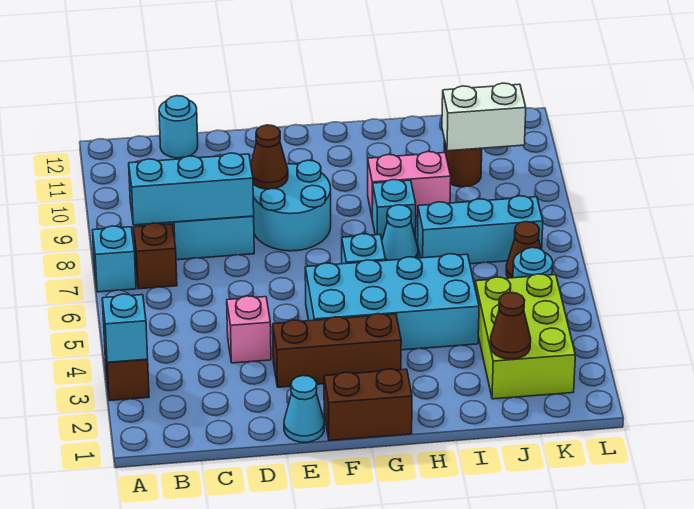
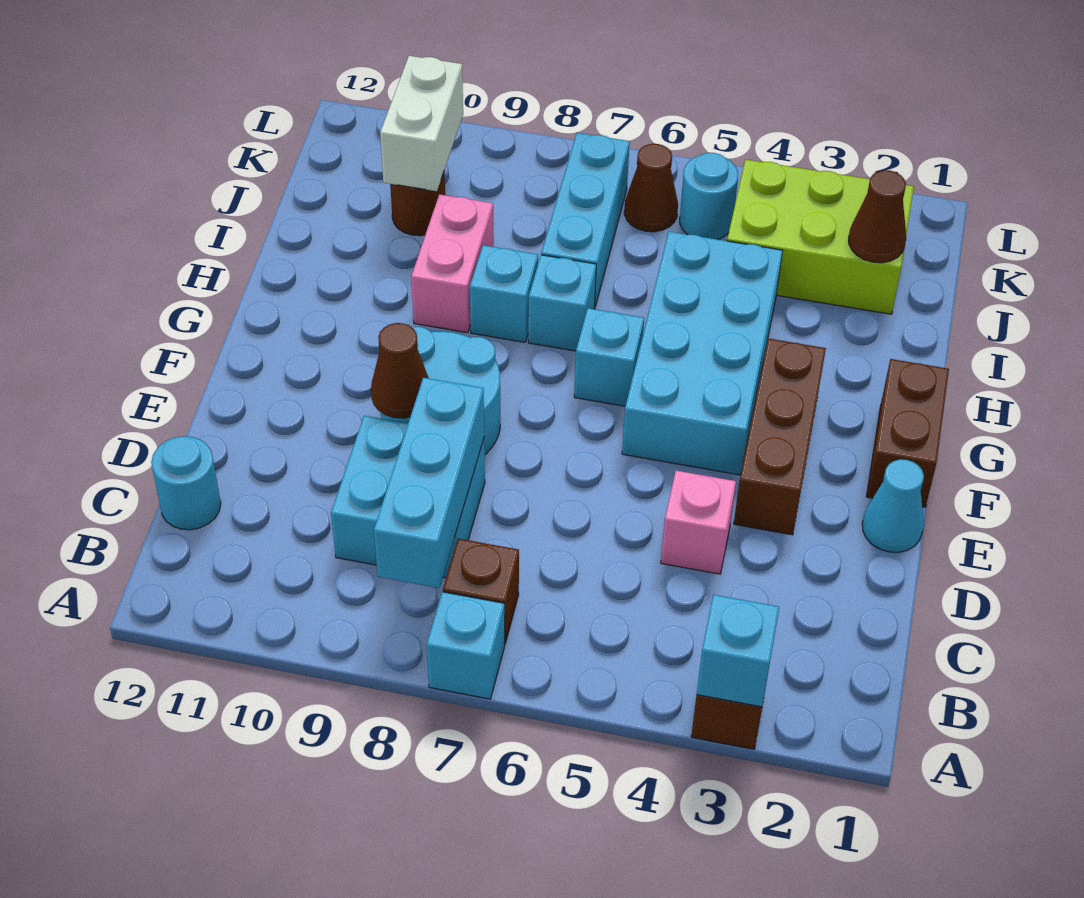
cyan cone H7 level 1 -> cyan brick H7 level 1

